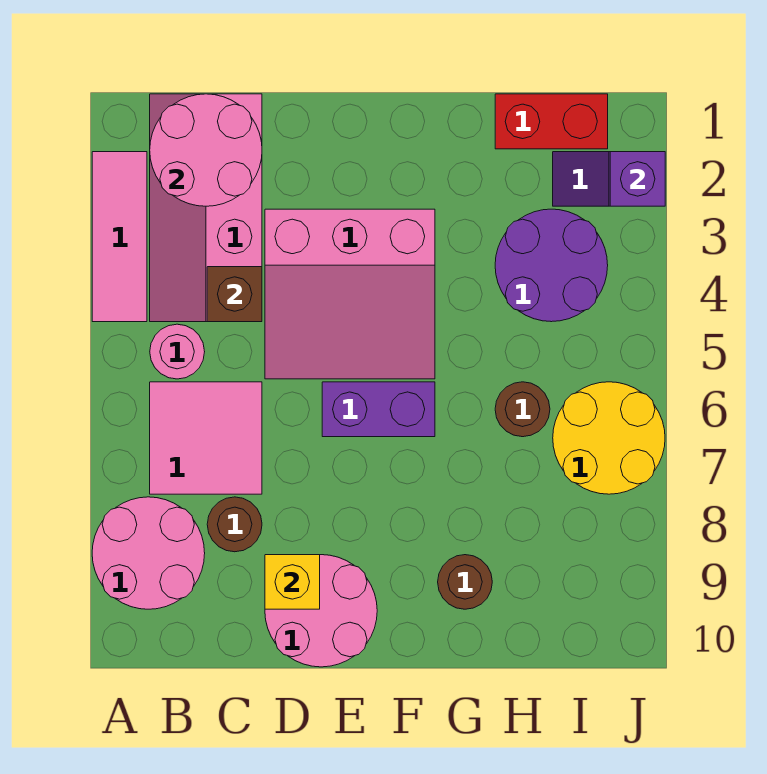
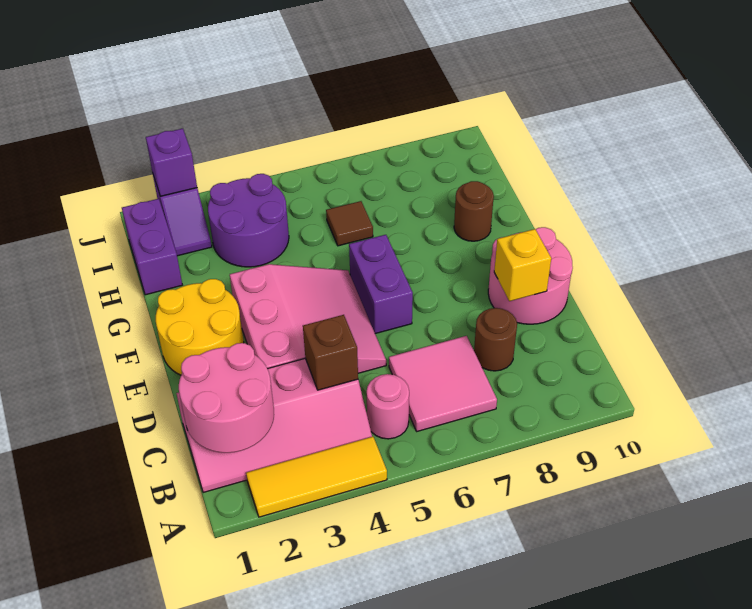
pink tile A2:A4 level 1 -> yellow tile A2:A4 level 1
pink round brick A8:B9 level 1 -> none
red brick H1:I1 level 1 -> purple brick H1:I1 level 1
brown round brick H6 level 1 -> brown tile H6 level 1
yellow round brick I6:J7 level 1 -> yellow round brick E1:F2 level 1

